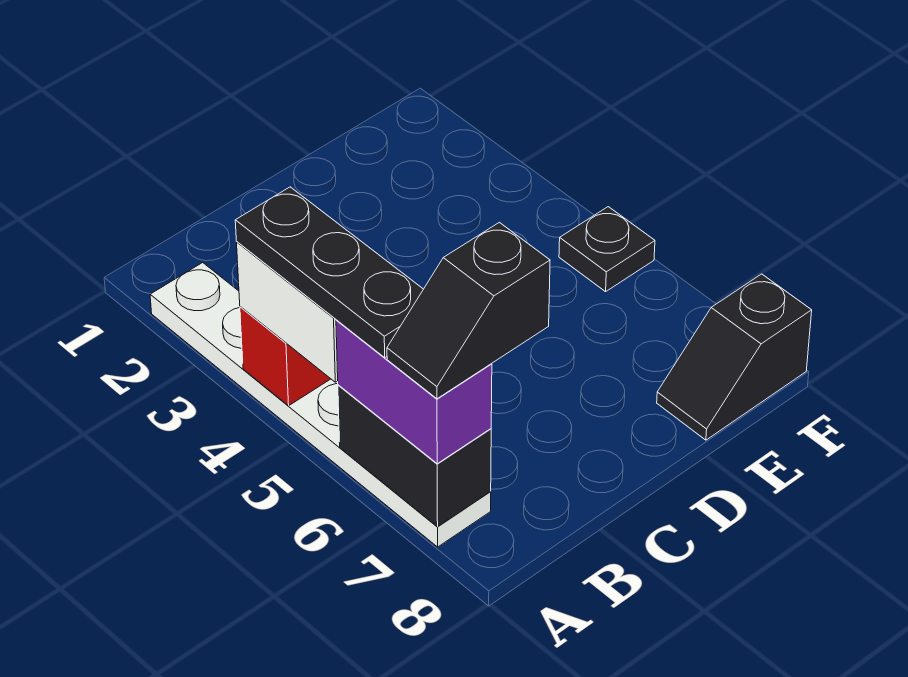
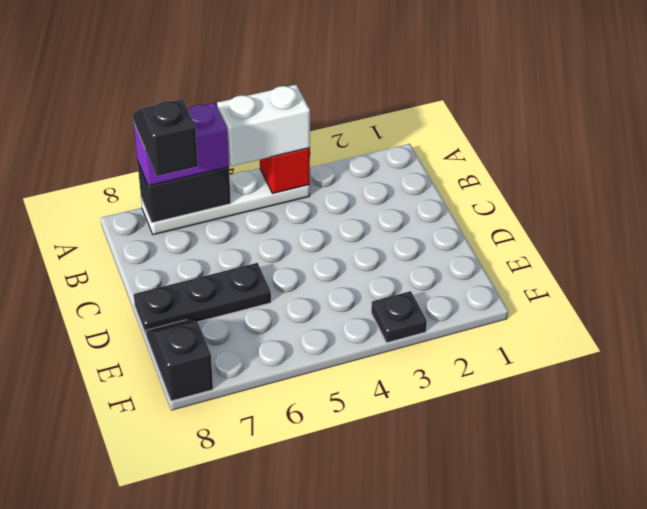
white plate A2:A7 level 1 -> white plate A4:A7 level 1
black plate A4:A6 level 4 -> black plate D6:D8 level 1
black plate F5 level 1 -> black plate F3 level 1

